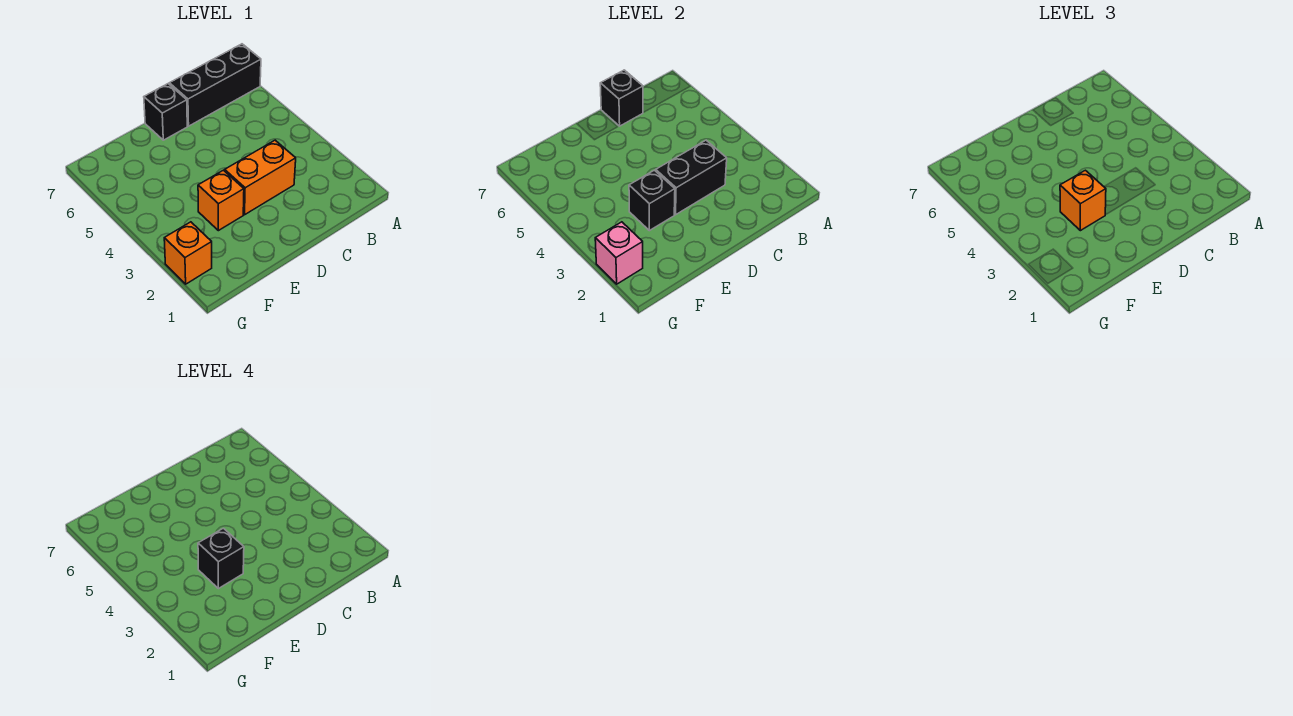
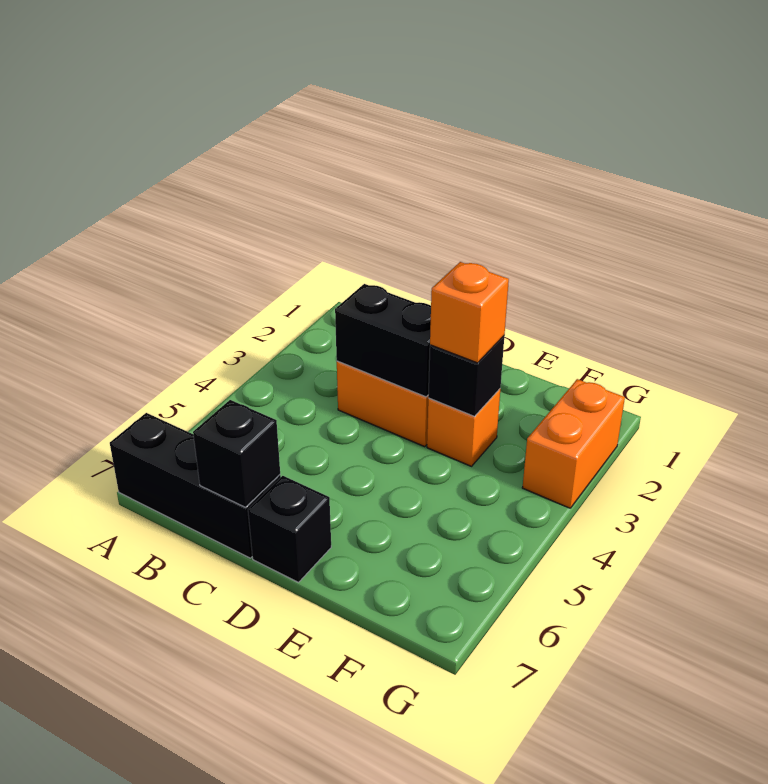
black brick E3 level 4 -> none
orange brick G2 level 1 -> orange brick G2:G3 level 1
pink brick G2 level 2 -> none

